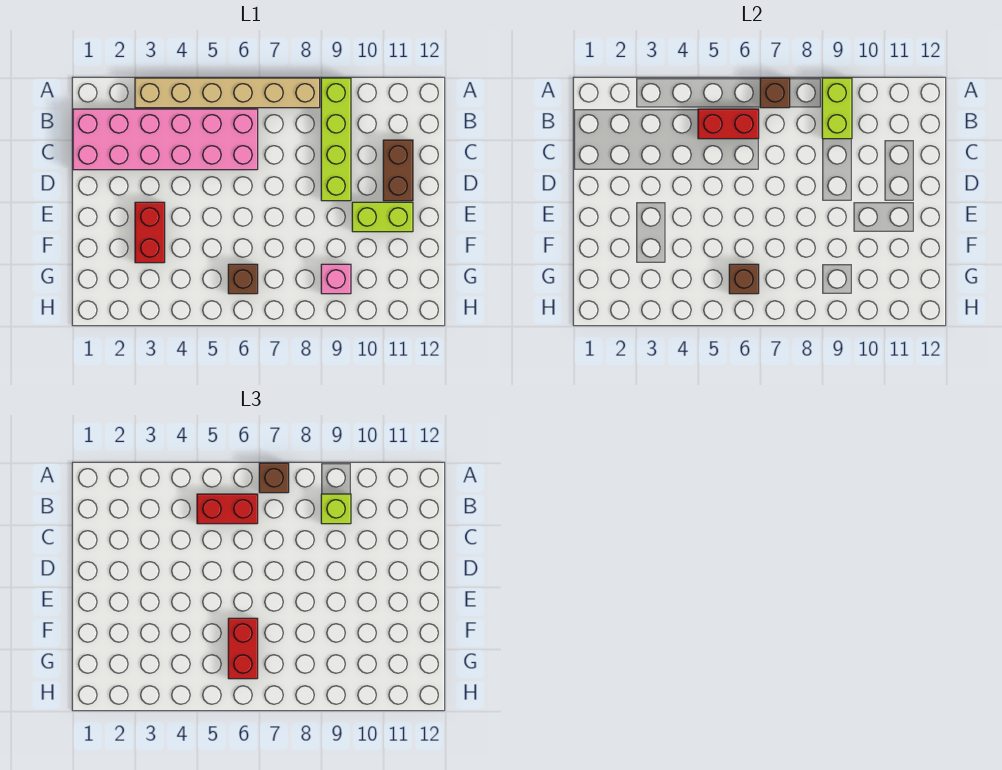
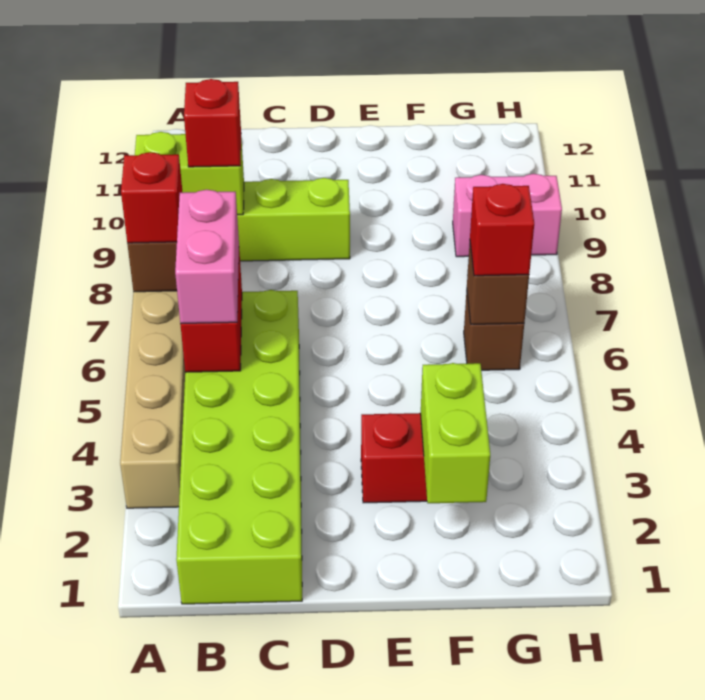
brown brick A7 level 3 -> red brick A7 level 3
pink brick B1:C6 level 1 -> lime brick B1:C6 level 1
red brick B5:B6 level 3 -> pink brick B5:B6 level 3
lime brick B9 level 3 -> red brick B9 level 3
brown brick C11:D11 level 1 -> none
lime brick E10:E11 level 1 -> lime brick F2:F3 level 2
red brick F6:G6 level 3 -> red brick G6 level 3
pink brick G9 level 1 -> pink brick G9:H9 level 1

